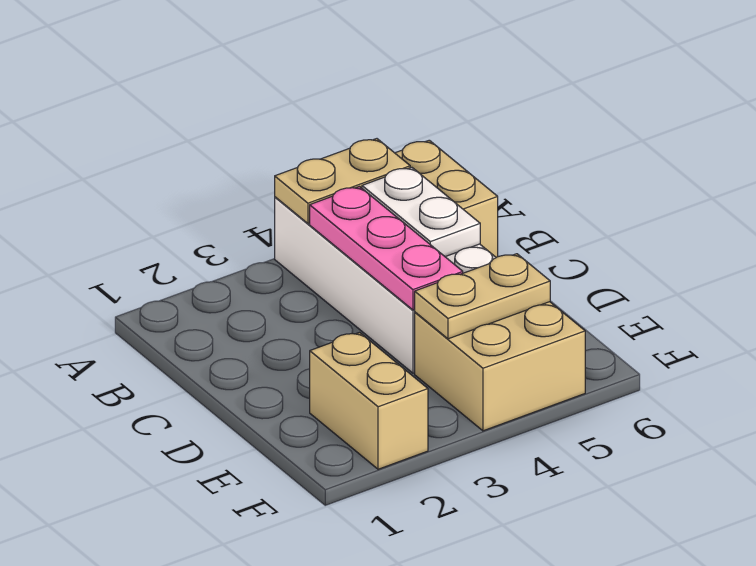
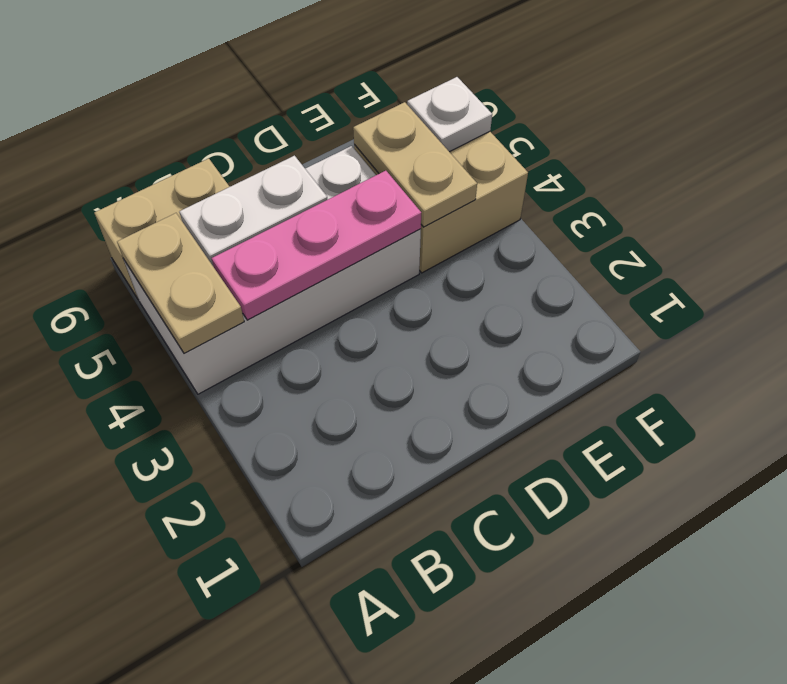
tan brick E2:F2 level 1 -> none
none -> white plate F5 level 2

